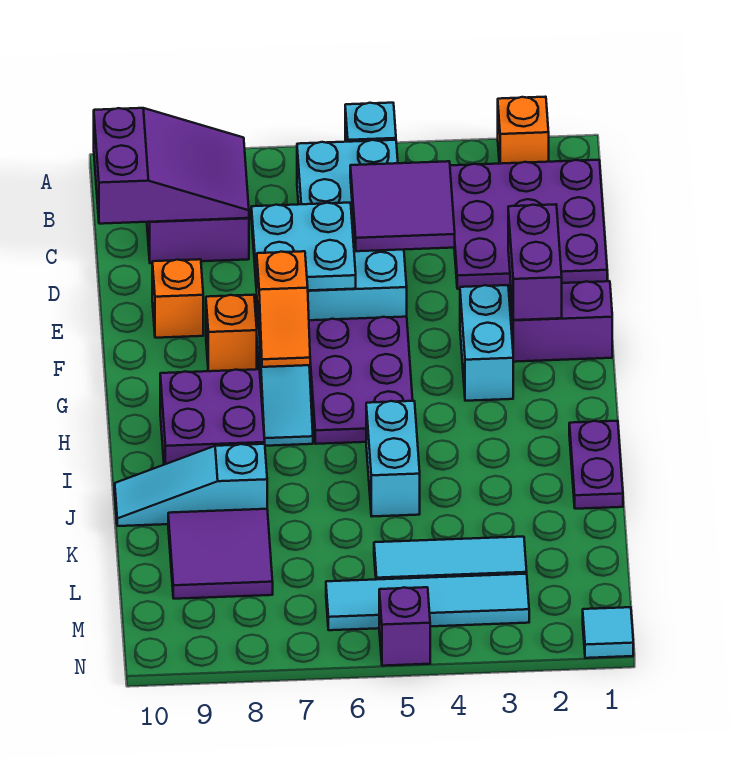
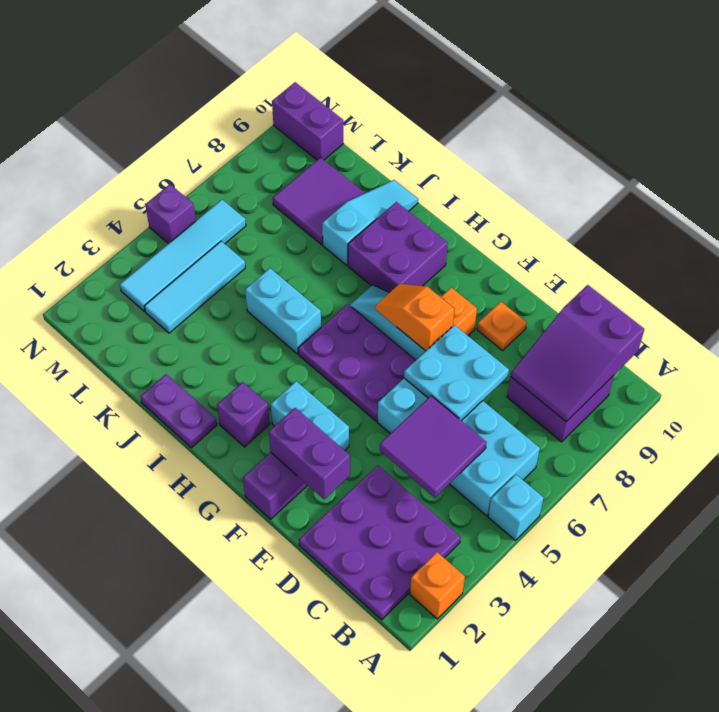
orange brick E9 level 1 -> orange plate E9 level 1
none -> purple brick H2 level 1
none -> purple brick M10:N10 level 1
cyan tile N1 level 1 -> none

